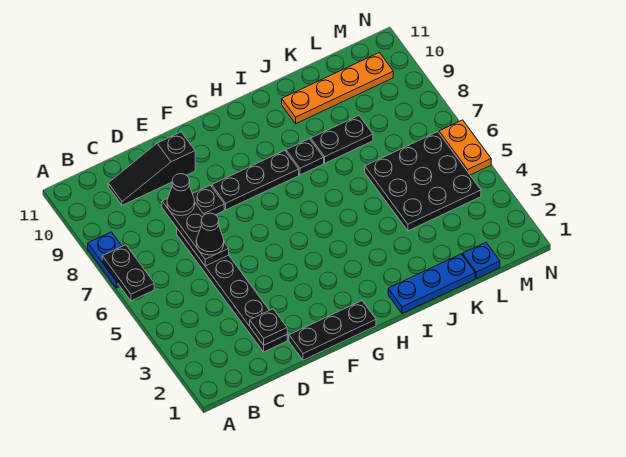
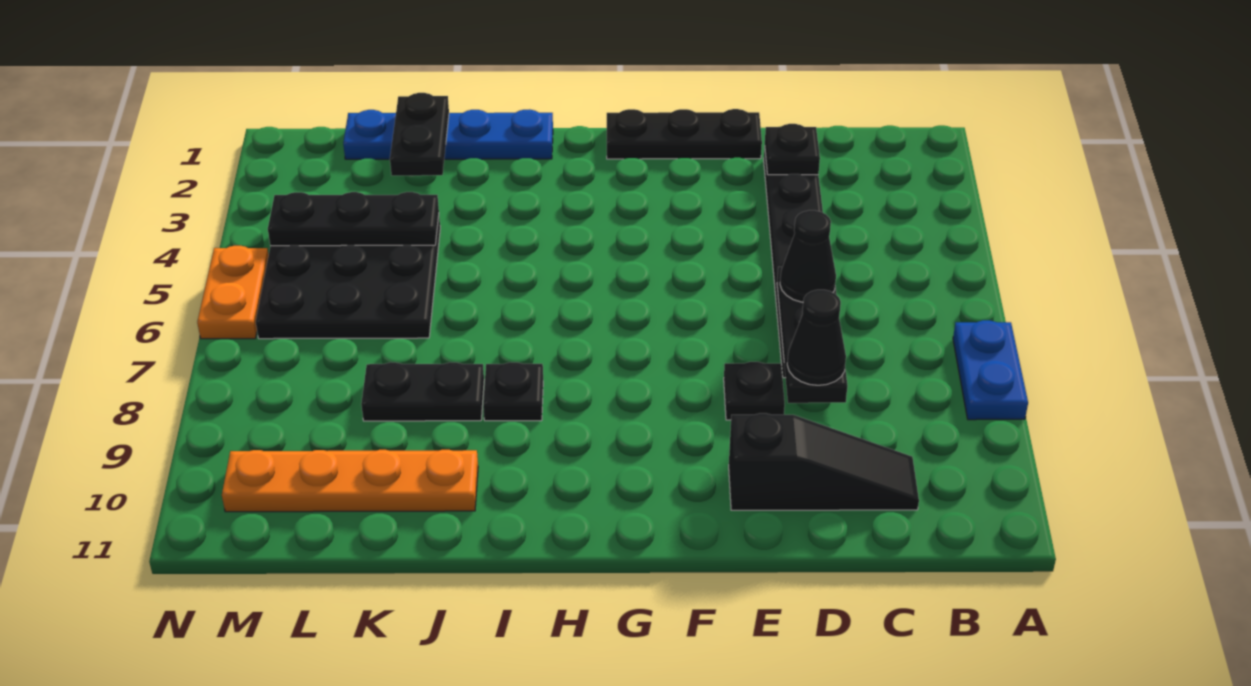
black plate A6:A7 level 2 -> black plate K1:K2 level 2
black plate F8:H8 level 1 -> black plate K4:M4 level 2

